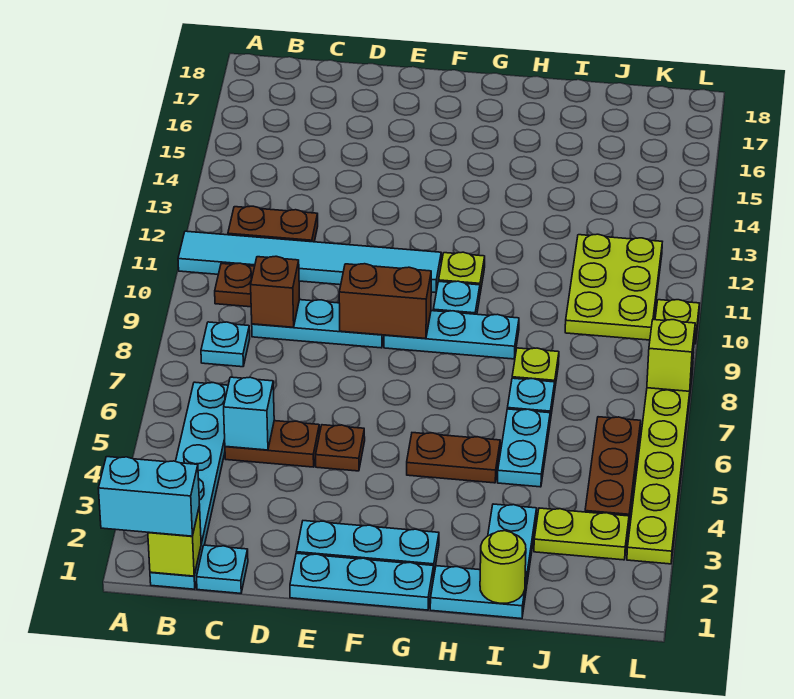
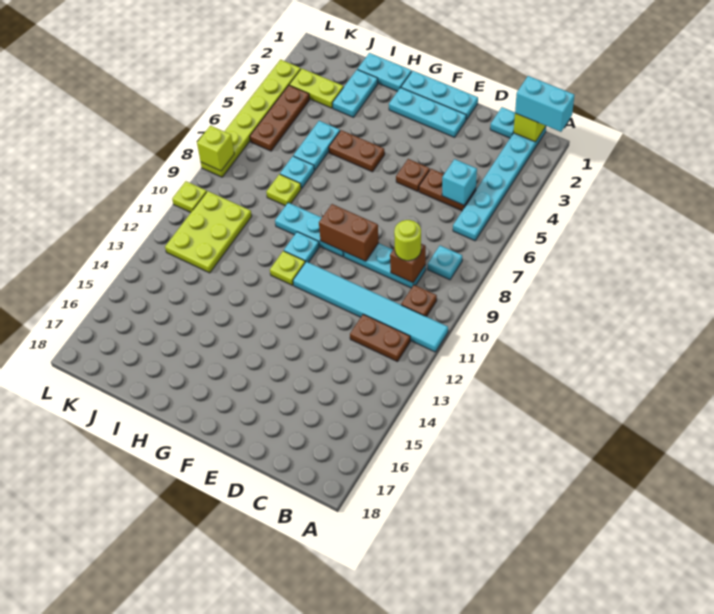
lime round brick I1 level 2 -> lime round brick C9 level 3

